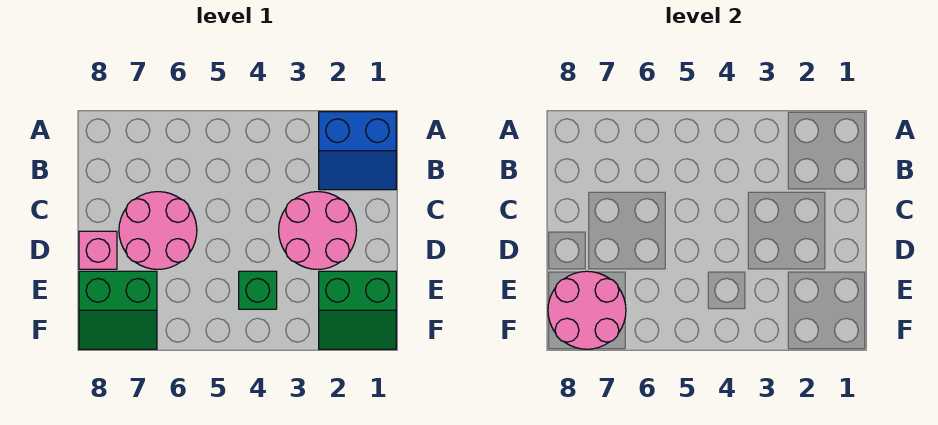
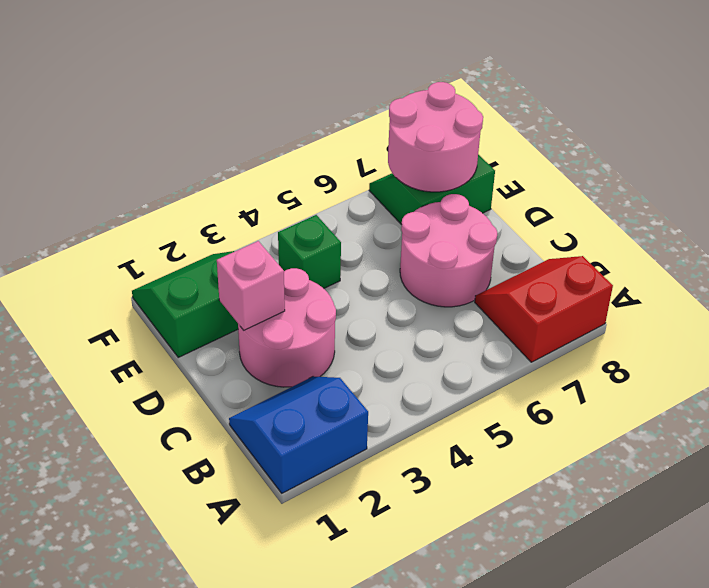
none -> red slope A7:B8 level 1 top A
pink brick D8 level 1 -> pink brick D2 level 2

